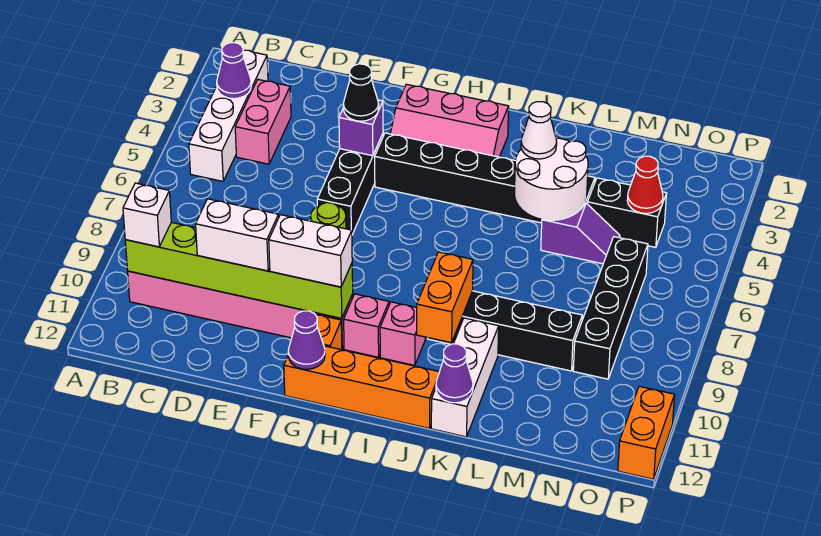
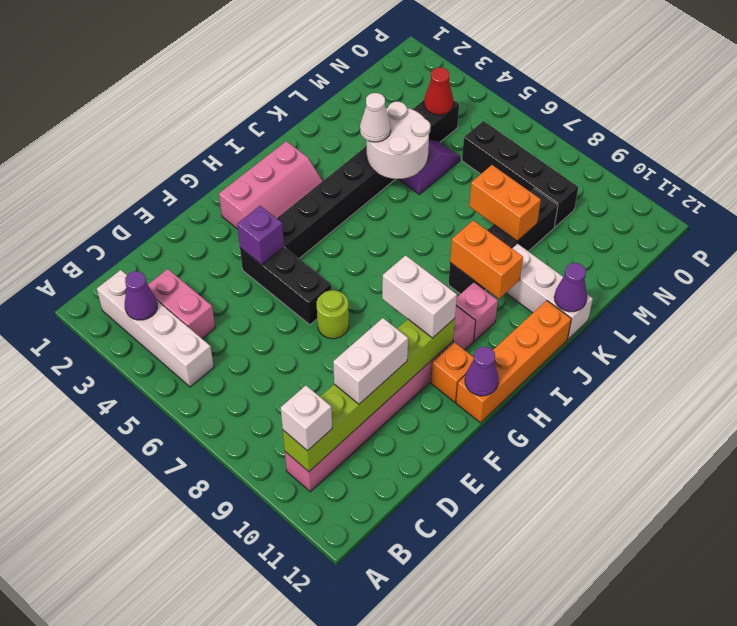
black cone F4 level 3 -> none
white brick F10:G10 level 3 -> white brick G9:G10 level 3
orange brick P11:P12 level 1 -> orange brick L8:L9 level 2

